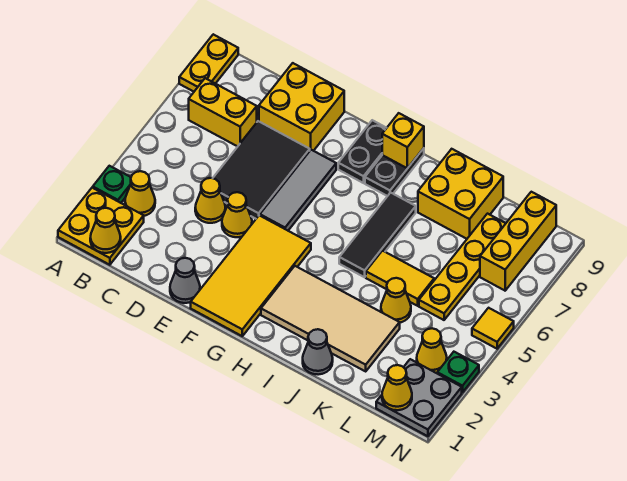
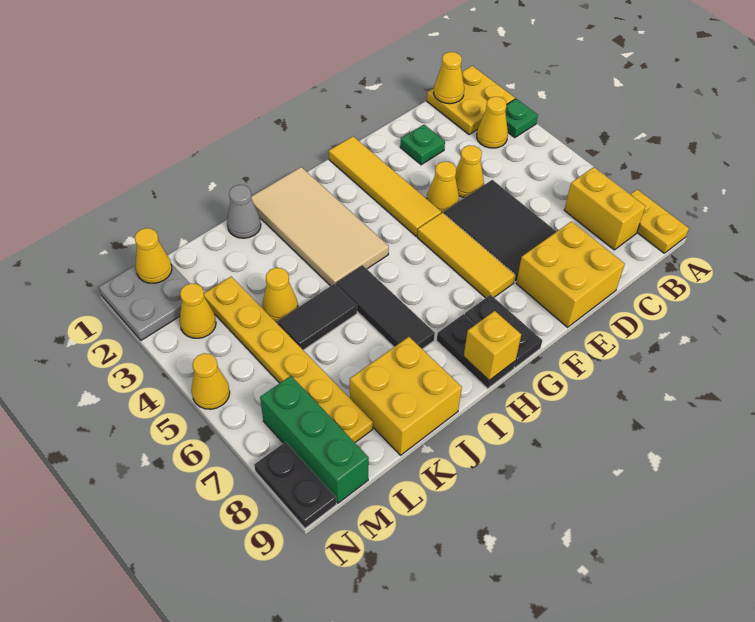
yellow brick B7:C7 level 1 -> yellow brick B7:B8 level 1
grey cone E1 level 1 -> none
yellow tile F1:G4 level 1 -> yellow tile F1:F4 level 1
grey tile F5:F7 level 1 -> yellow tile F5:F7 level 1
tan tile H2:K3 level 1 -> tan tile H1:I4 level 1
yellow tile J5:K5 level 1 -> black tile J5:K5 level 1
yellow plate L5:L8 level 1 -> yellow plate L3:L8 level 1
yellow brick M7:M9 level 1 -> green brick M7:M9 level 1
green plate N3 level 1 -> green plate D2 level 1
yellow tile N5 level 1 -> yellow cone N5 level 1
none -> black plate N8:N9 level 1

